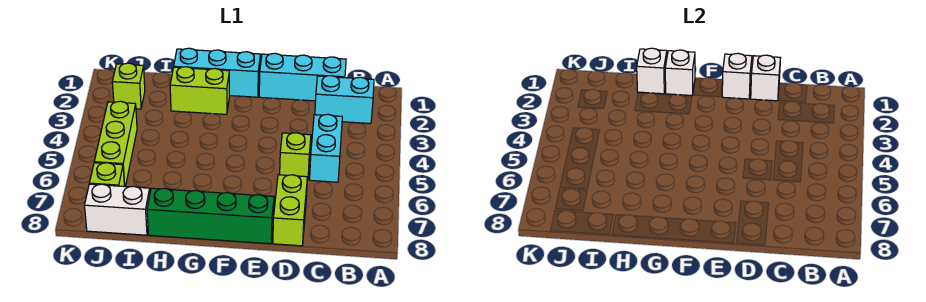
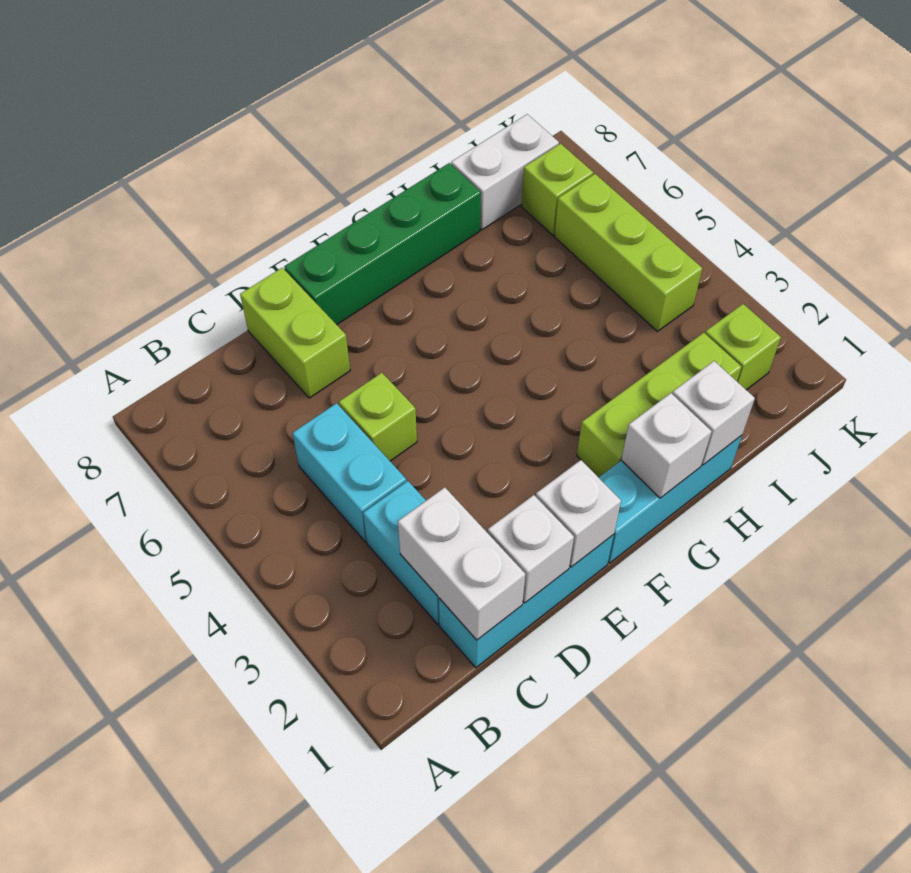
cyan brick B2:C2 level 1 -> cyan brick C2:C3 level 1
none -> white brick C1:C2 level 2
lime brick G2:H2 level 1 -> lime brick G2:I2 level 1

